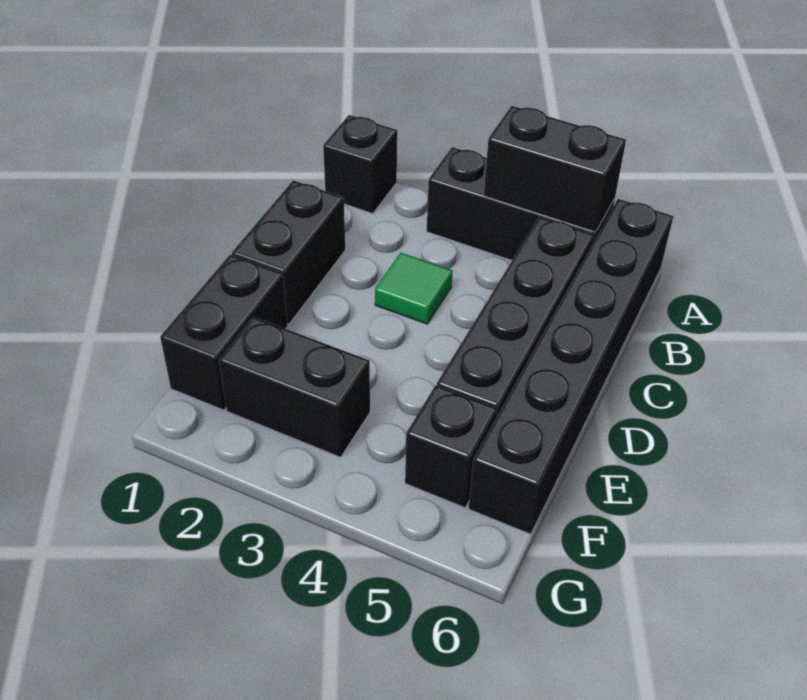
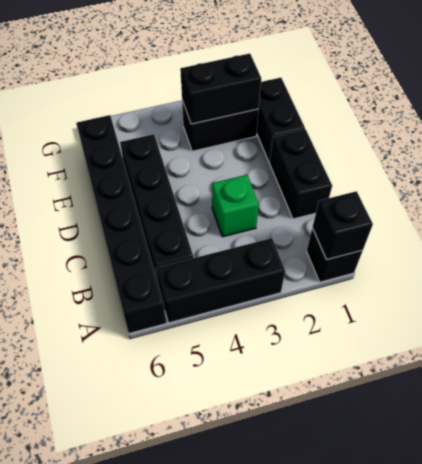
black brick A4:A5 level 2 -> black brick F2:F3 level 2
green tile C3 level 1 -> green brick C3 level 1
black brick F5 level 1 -> black brick A1 level 2

